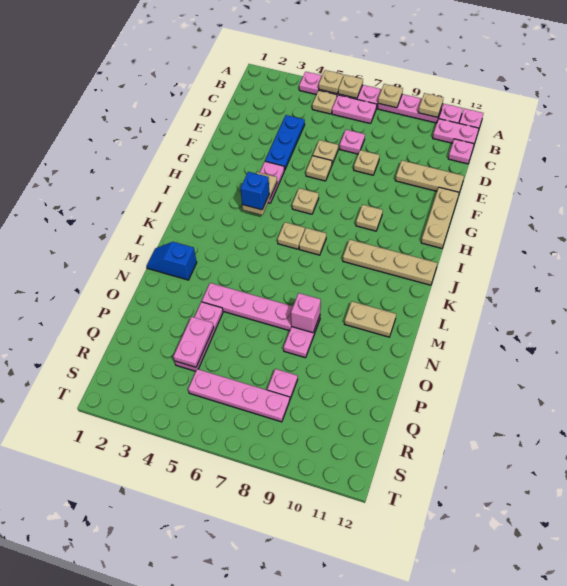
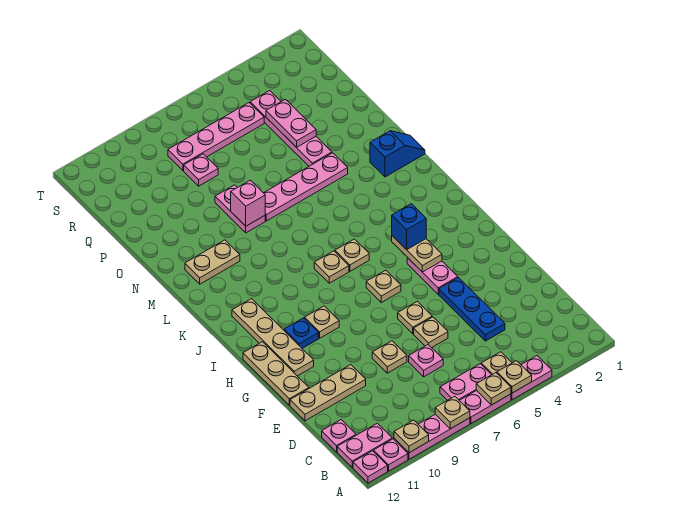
none -> blue plate H10 level 1
tan plate J9:J12 level 1 -> tan plate G11:J11 level 1
pink plate O4:Q4 level 1 -> pink plate O4:R4 level 1

